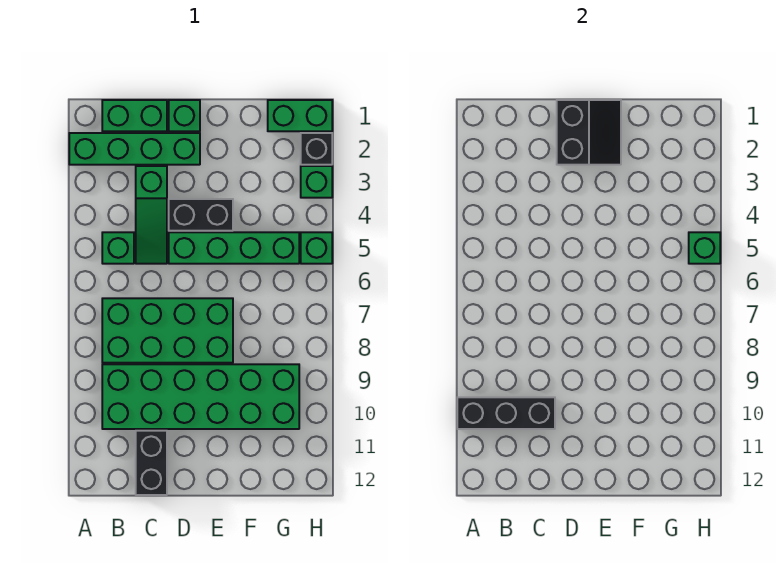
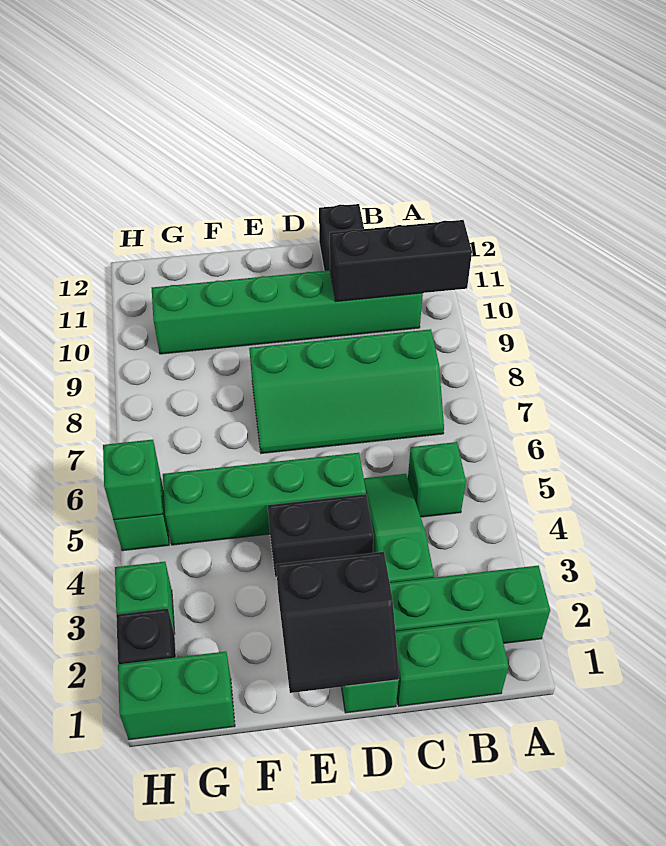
green brick B7:E8 level 1 -> green slope B7:E8 level 1 top 8
green brick B9:G10 level 1 -> green brick B10:G10 level 1
black slope D1:E2 level 2 top D -> black slope D1:E2 level 2 top 2

